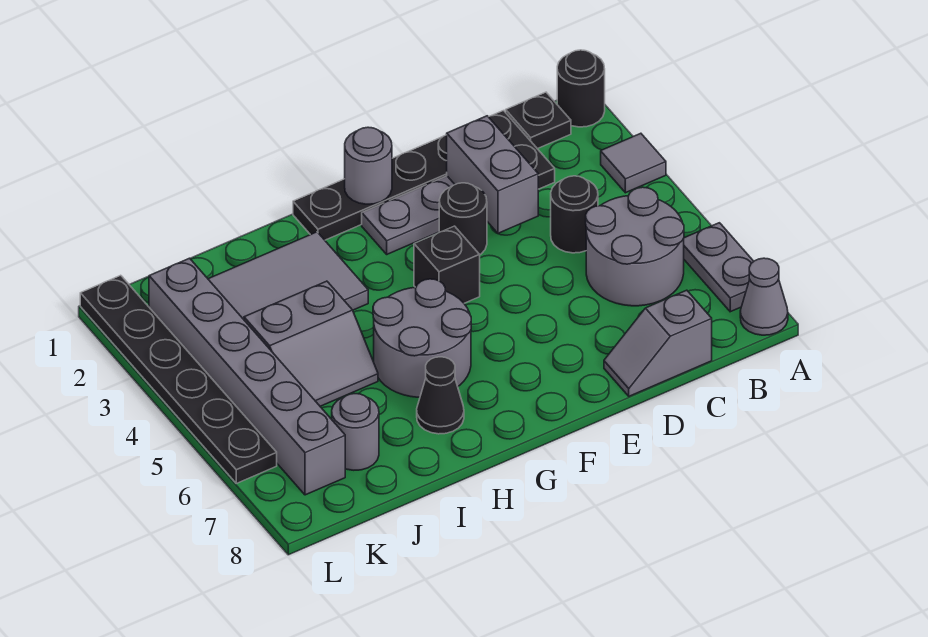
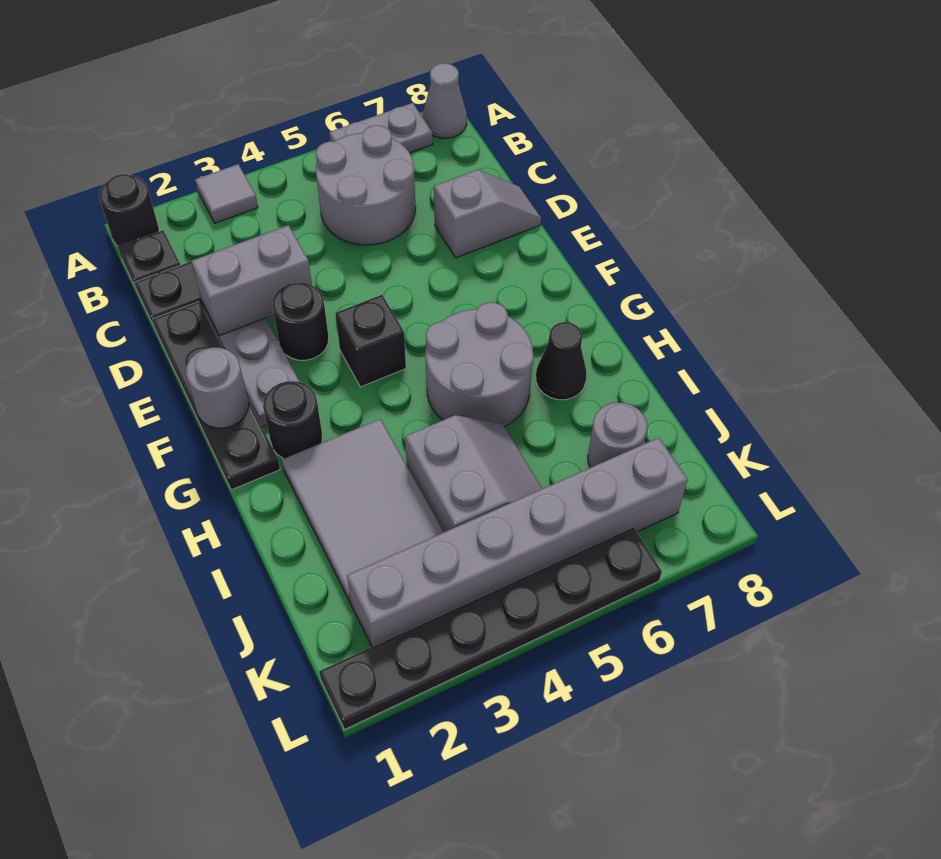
black round brick C4 level 1 -> black round brick G2 level 1
grey slope C8:D8 level 1 top C -> grey slope D7:D8 level 1 top 7

